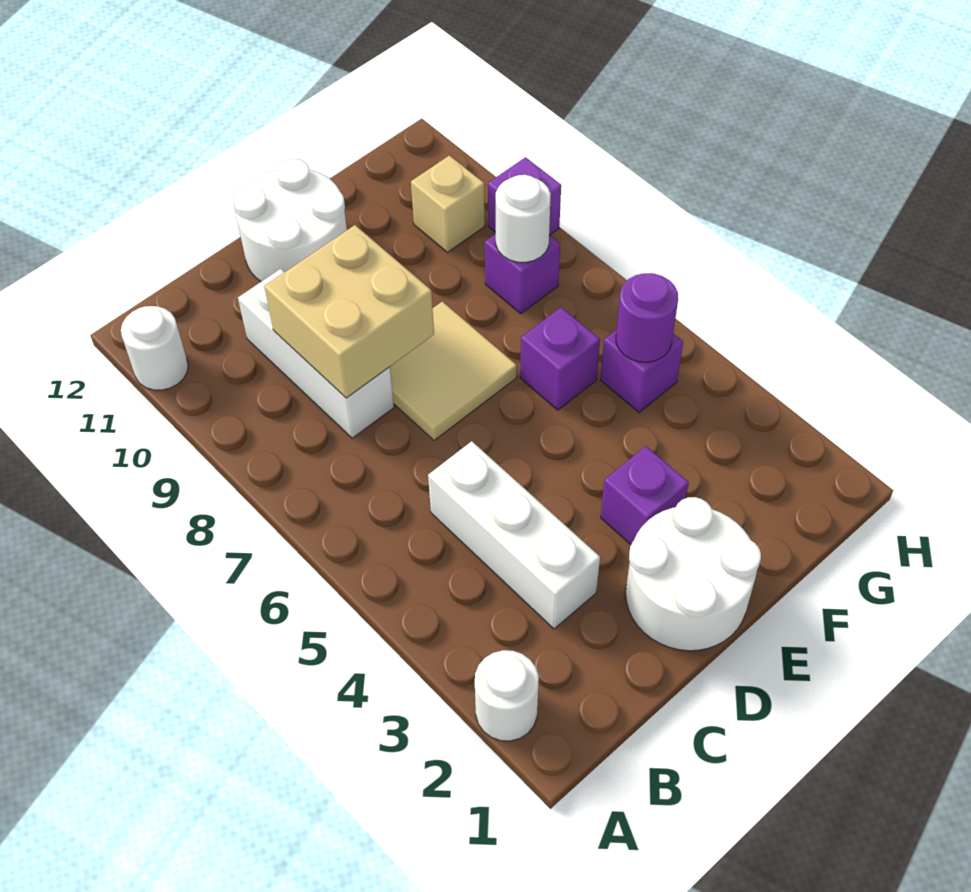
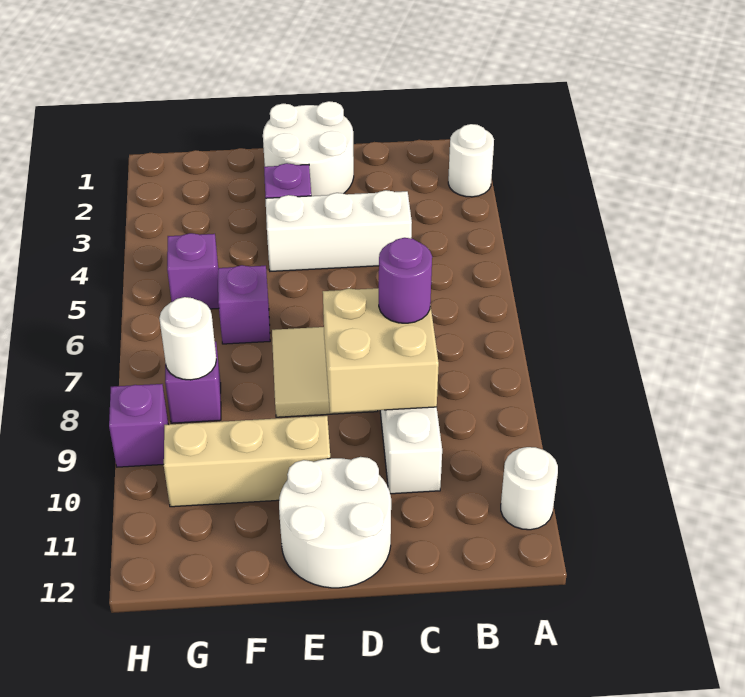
white brick C3:C5 level 1 -> white brick C4:E4 level 1
purple round brick G5 level 2 -> purple round brick C8 level 3
tan brick G10 level 1 -> tan brick E10:G10 level 1

